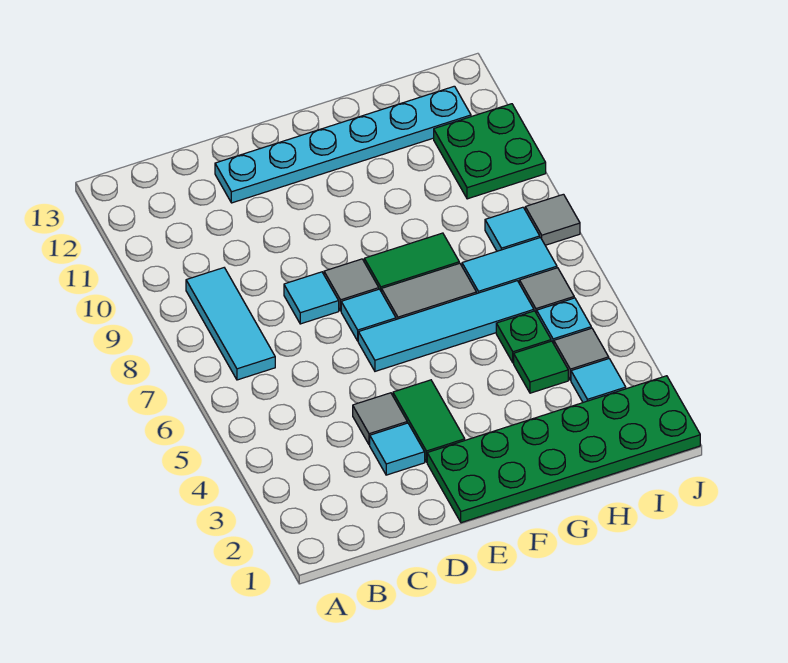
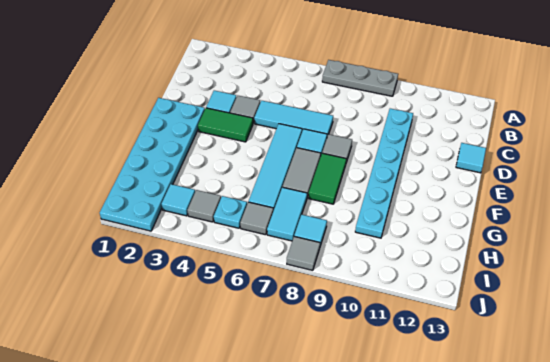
none -> grey plate A7:A9 level 1
cyan tile B7:B9 level 1 -> cyan tile D5:D7 level 1
cyan tile D8 level 1 -> cyan tile D13 level 1
cyan plate D12:I12 level 1 -> cyan plate C10:H10 level 1
green plate E1:J2 level 1 -> cyan plate E1:J2 level 1
green tile H4 level 1 -> none
green plate H5 level 1 -> none
green plate I10:J11 level 1 -> none

